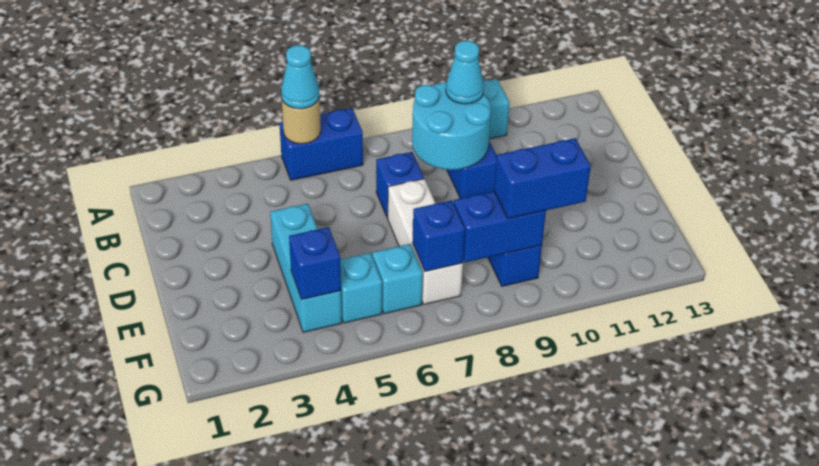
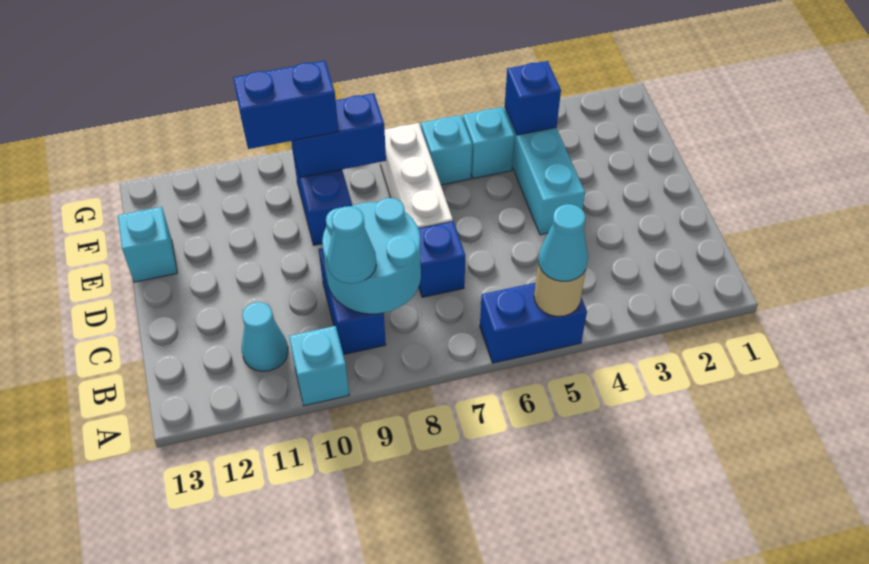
none -> cyan cone B11 level 1
none -> cyan brick E13 level 1
blue brick F7 level 2 -> none

